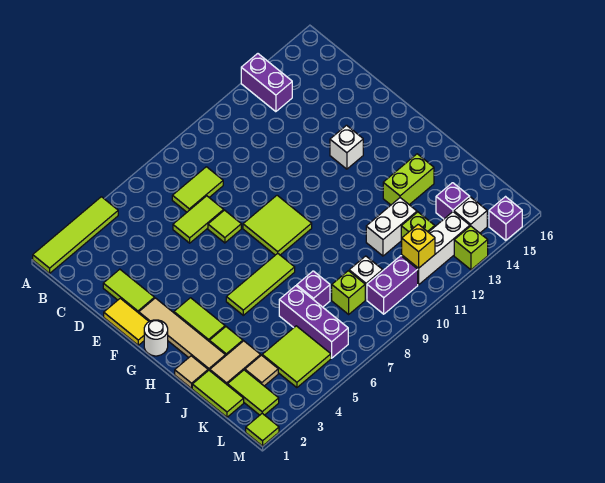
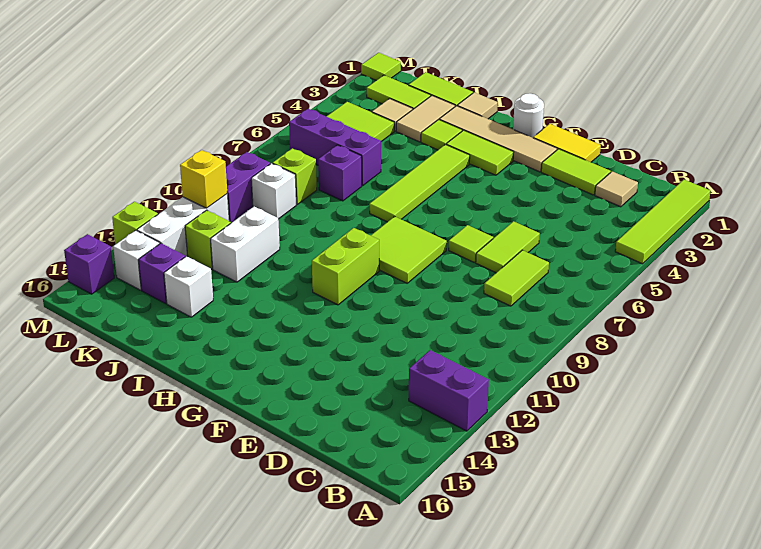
none -> tan tile C2 level 1
white brick F13 level 1 -> white brick J14 level 1
lime tile H5:H7 level 1 -> lime tile H4:H7 level 1
lime brick I13:I14 level 1 -> lime brick G10:G11 level 1

